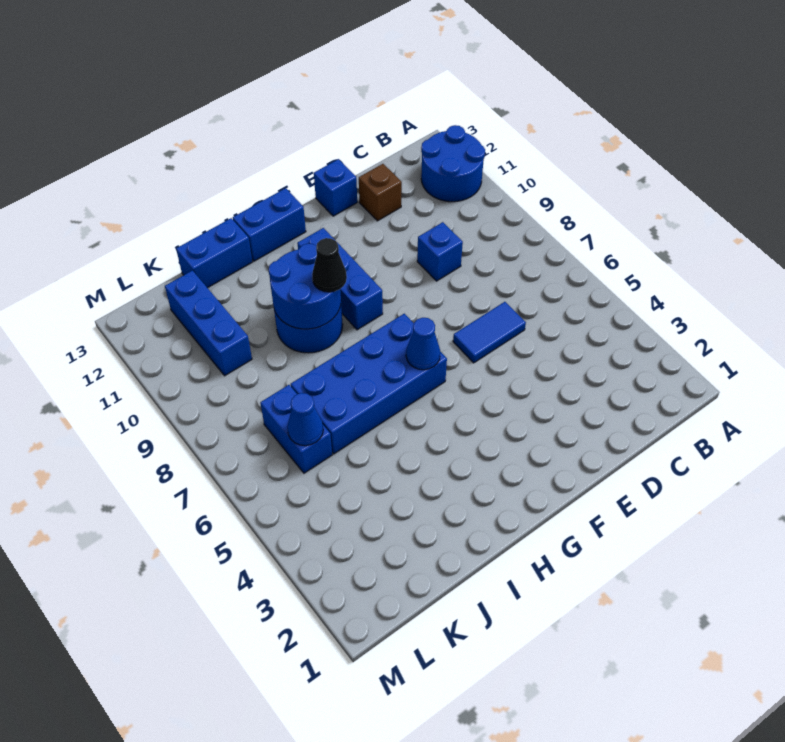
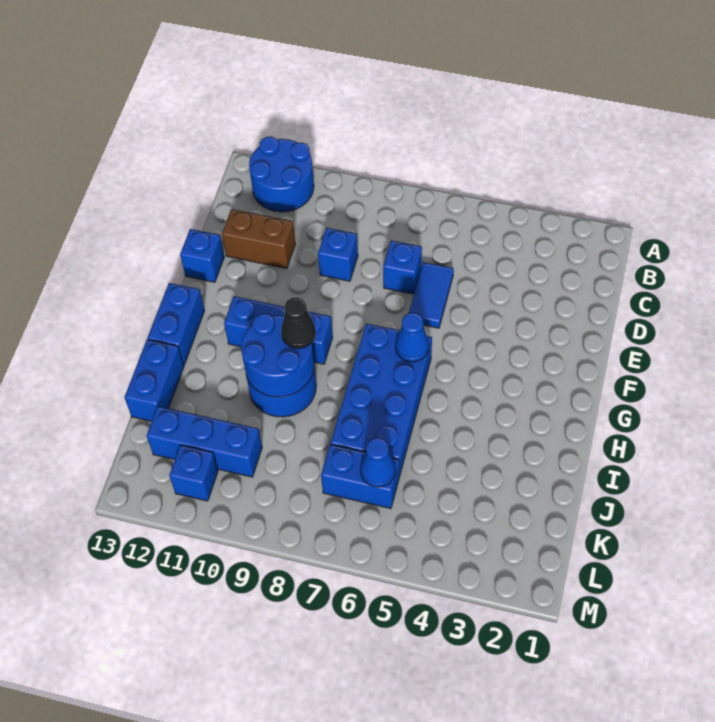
none -> blue brick D7 level 1
brown brick D12 level 1 -> brown brick D11:D12 level 1
none -> blue brick L11 level 1

